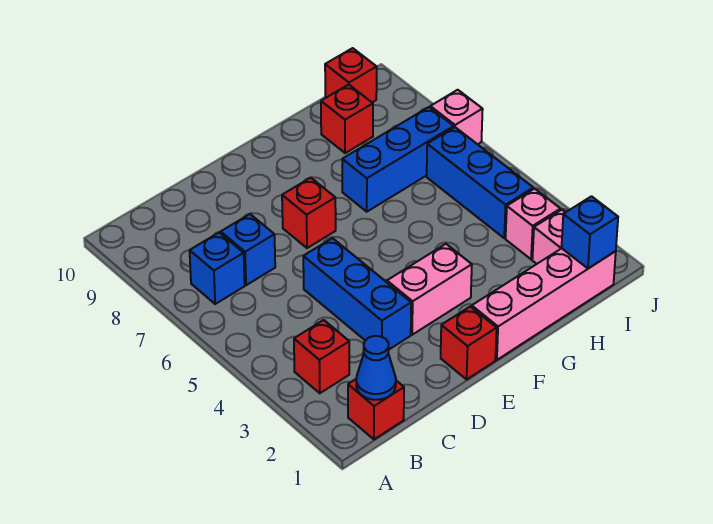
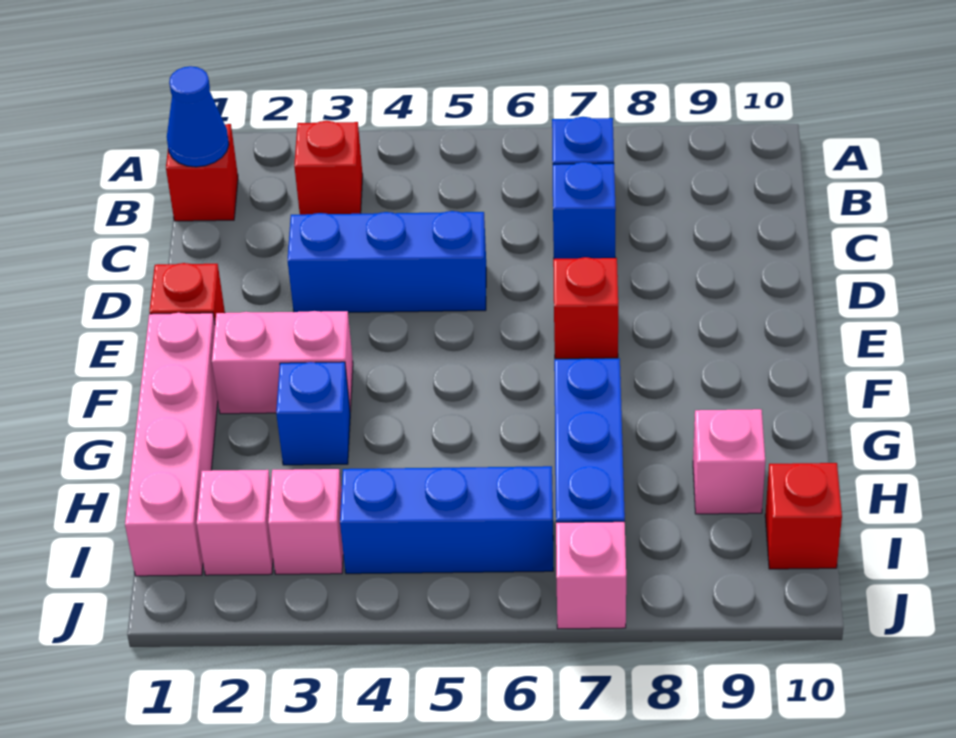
pink brick E3:F3 level 1 -> pink brick F2:F3 level 1
red brick H9 level 1 -> pink brick H9 level 1
blue brick I1 level 2 -> blue brick G3 level 1

